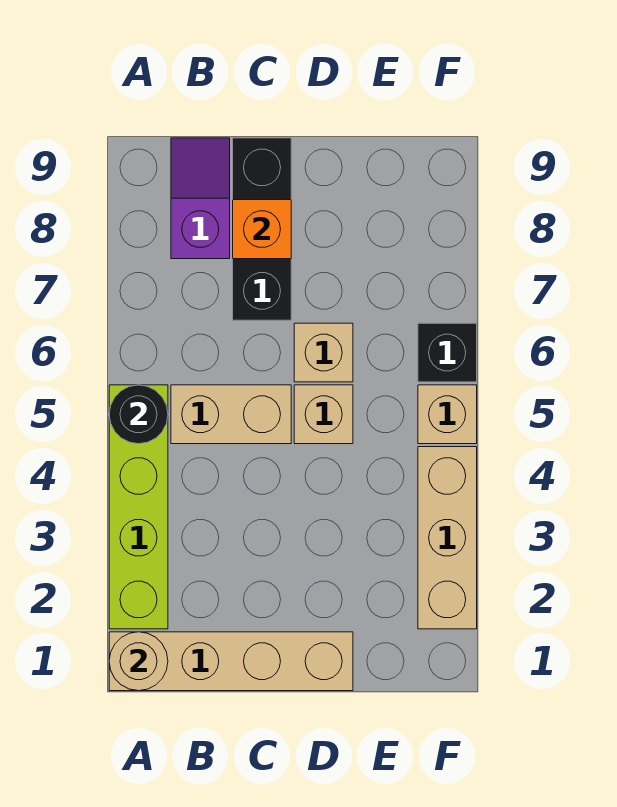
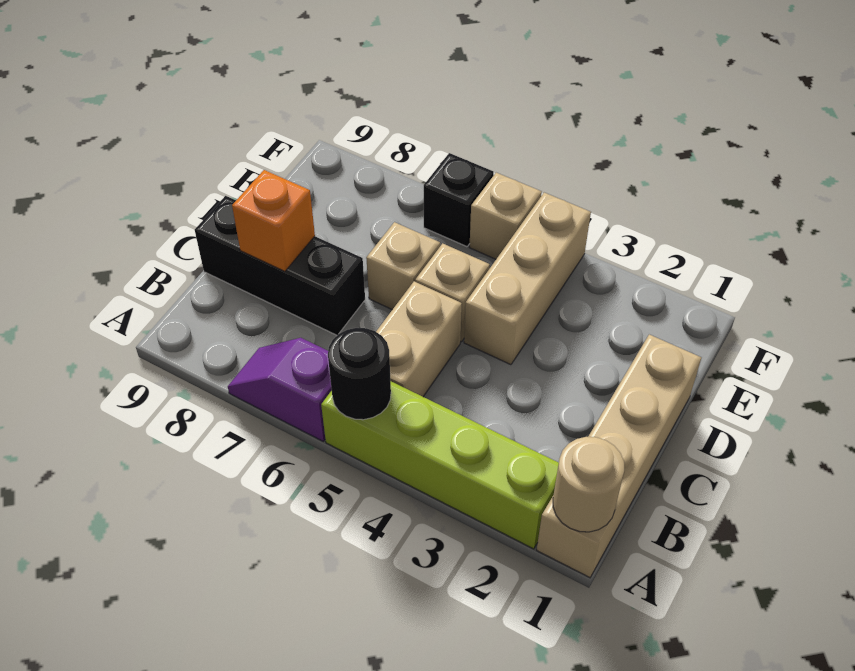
purple slope B8:B9 level 1 top 8 -> purple slope A6:A7 level 1 top 6
tan brick F2:F4 level 1 -> tan brick D4:F4 level 1

